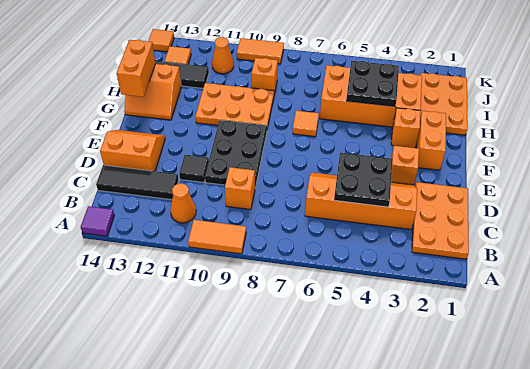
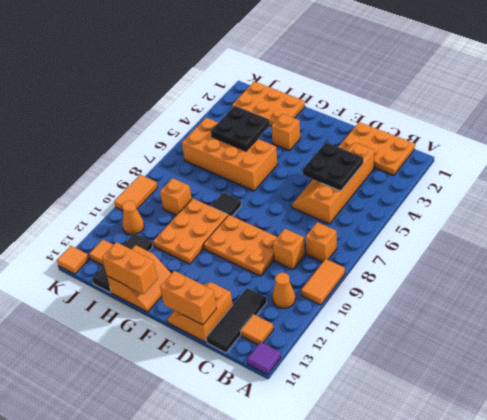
black plate D9:F10 level 1 -> orange plate D9:F10 level 1
black tile D11 level 1 -> black tile G8 level 1
orange brick E3 level 1 -> orange brick B8 level 1
orange brick F2:G2 level 1 -> orange brick D14:E14 level 2
orange tile G7 level 1 -> orange tile B13 level 1
orange brick H3:I6 level 1 -> orange brick G5:J6 level 1

